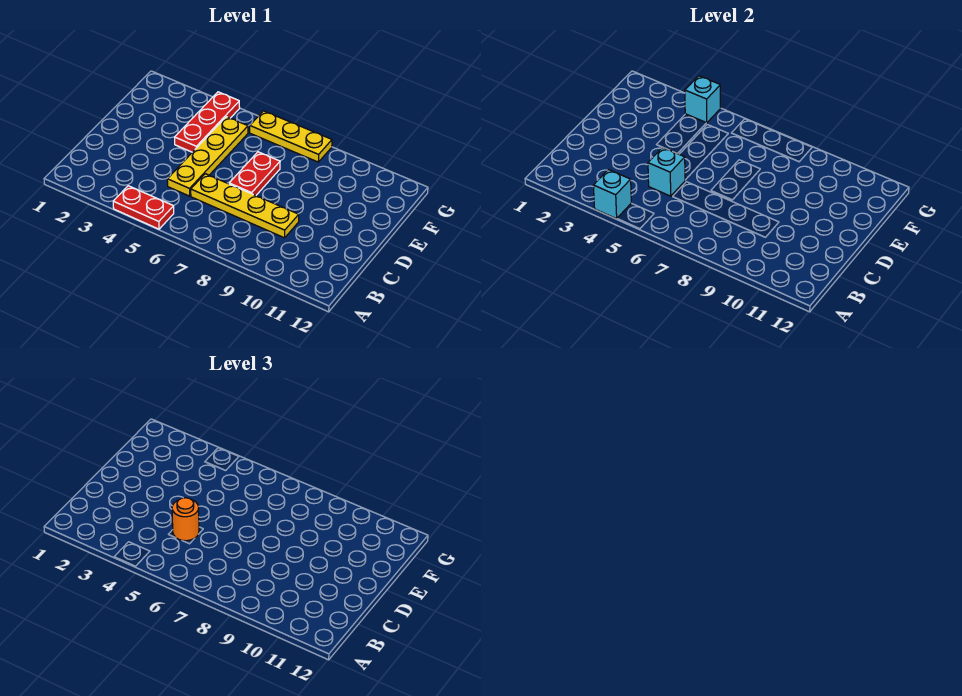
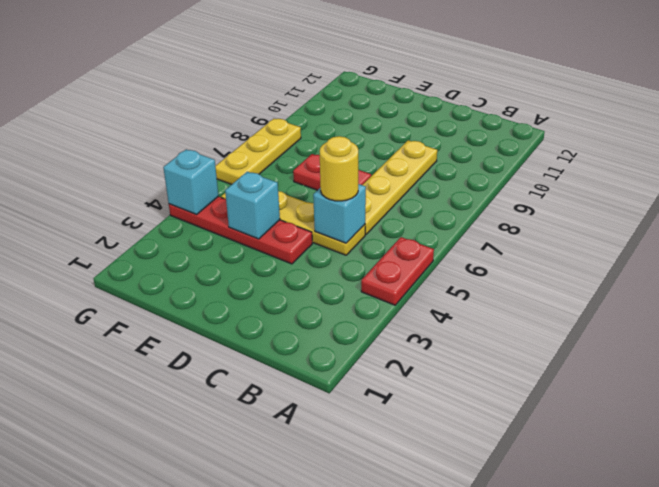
cyan brick A4 level 2 -> cyan brick E4 level 2
orange round brick C5 level 3 -> yellow round brick C5 level 3
red plate E4:G4 level 1 -> red plate D4:G4 level 1

